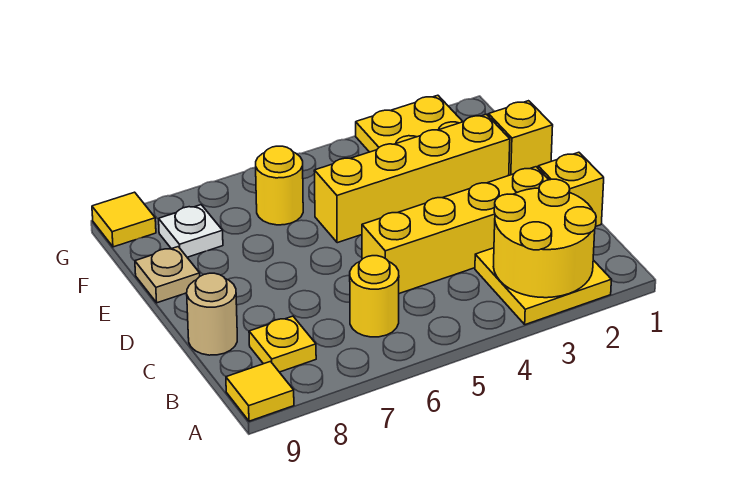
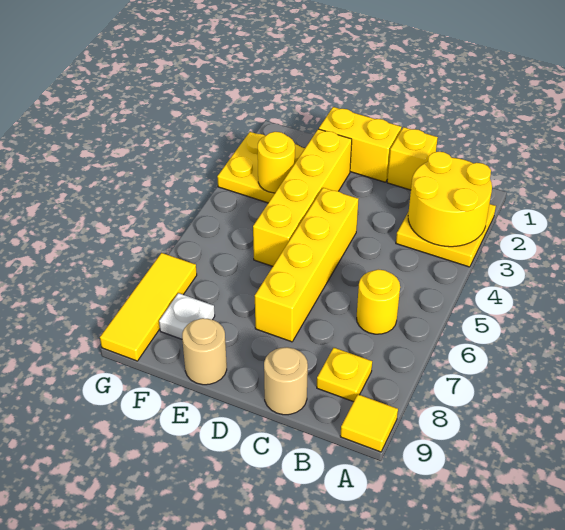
yellow brick C2:C5 level 1 -> yellow brick D4:D7 level 1
yellow brick E1 level 1 -> yellow brick D1:E1 level 1
tan plate E9 level 1 -> tan round brick E9 level 1
yellow round brick F6 level 1 -> yellow round brick F3 level 2
yellow tile G9 level 1 -> yellow tile G7:G9 level 1

